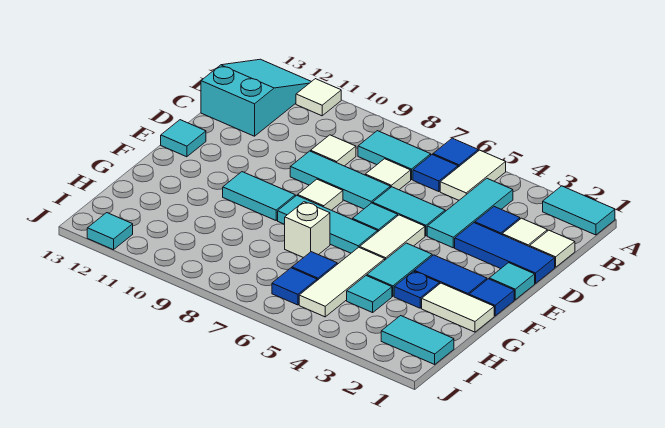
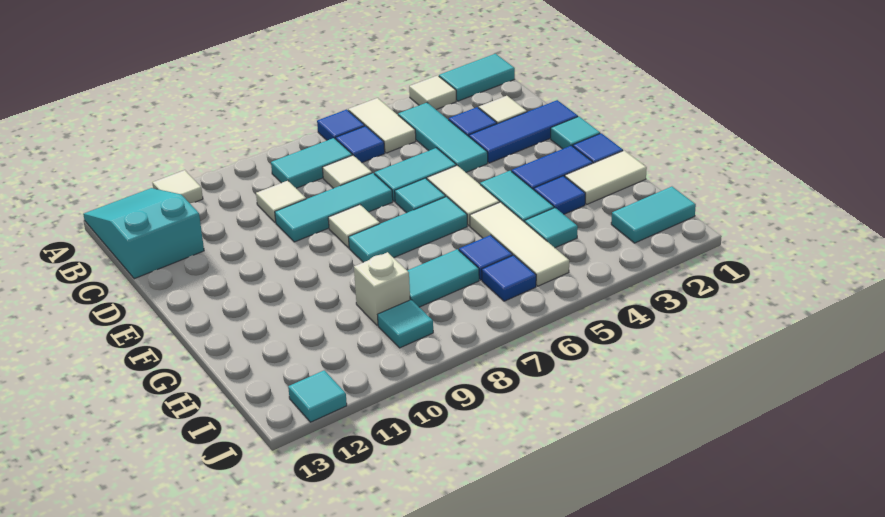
white tile C1 level 1 -> white tile A3 level 1
cyan tile E13 level 1 -> cyan tile I9 level 1
cyan tile F9:F10 level 1 -> cyan tile H7:H8 level 1
blue plate G3 level 1 -> blue tile G3 level 1
white brick G7 level 1 -> white brick H9 level 1

